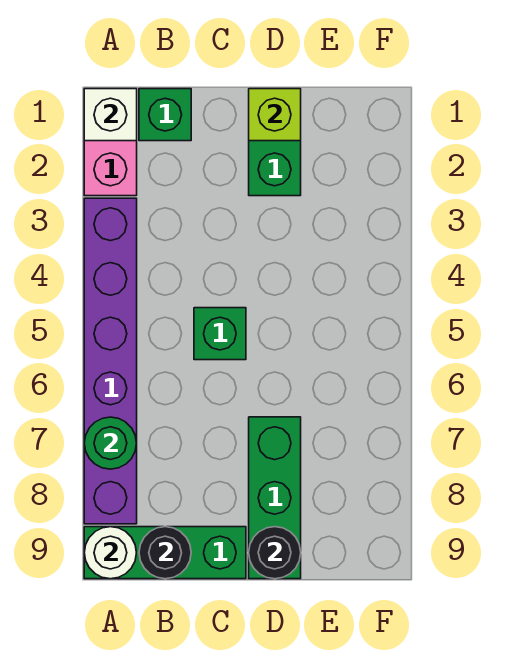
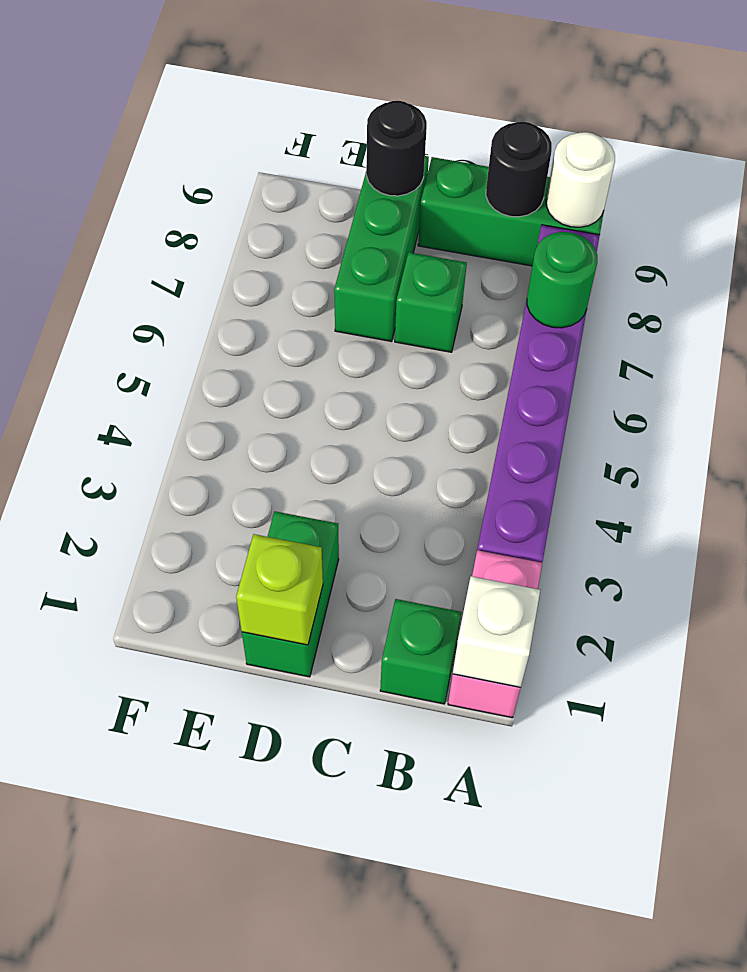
green brick C5 level 1 -> green brick C7 level 1

